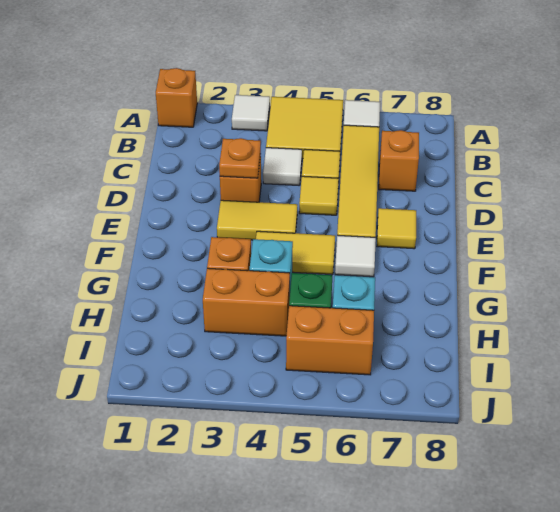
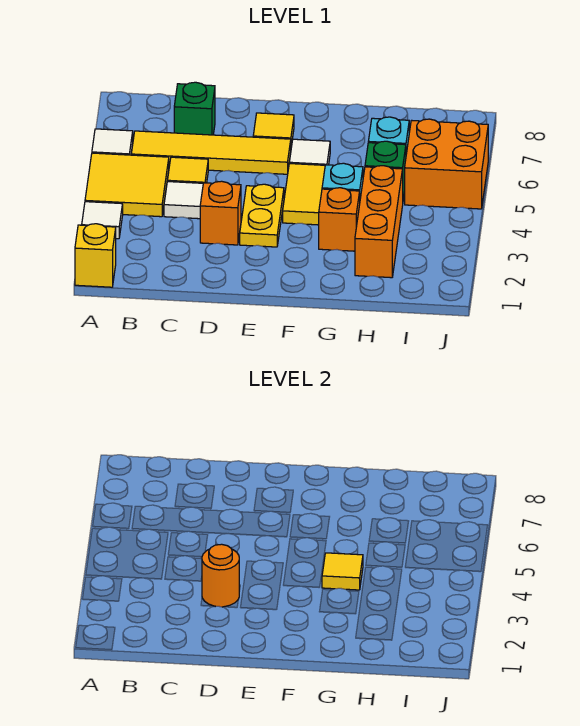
orange brick A1 level 1 -> yellow brick A1 level 1
orange brick C7 level 1 -> green brick C7 level 1
orange plate D3 level 2 -> orange round brick D3 level 2
yellow tile D5 level 1 -> yellow tile G4 level 2
yellow tile E3:E4 level 1 -> yellow plate E3:E4 level 1
orange brick H3:H4 level 1 -> orange brick H2:H4 level 1
orange brick I5:I6 level 1 -> orange brick I5:J6 level 1

